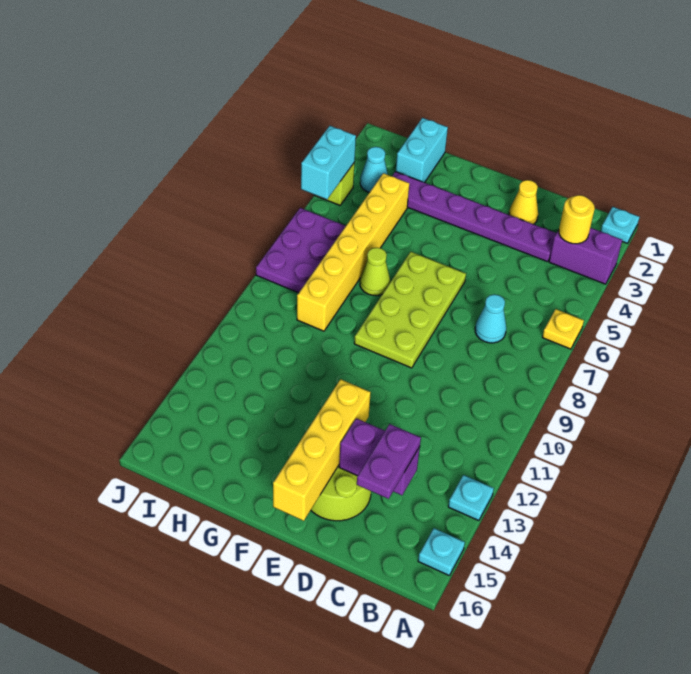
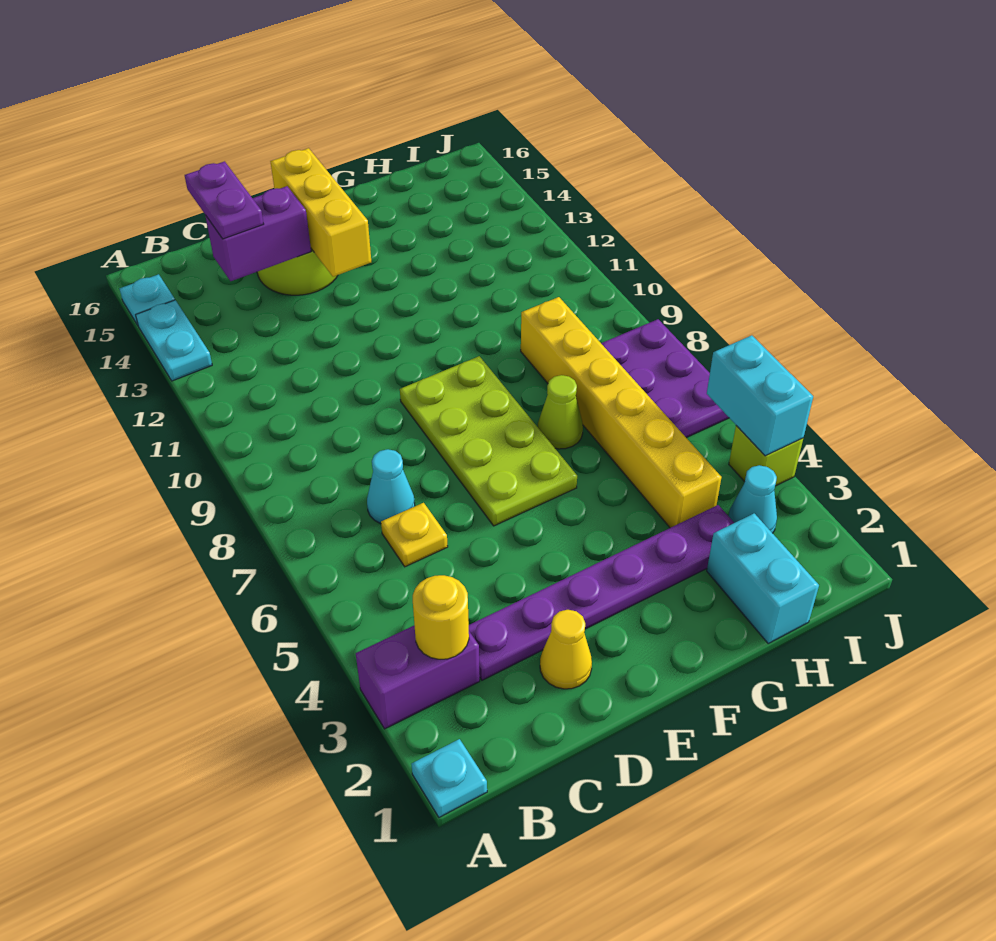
yellow plate A6 level 1 -> yellow plate C6 level 1
cyan plate A13 level 1 -> cyan plate A13:A14 level 1
yellow brick E13:E16 level 2 -> yellow brick E13:E15 level 2

